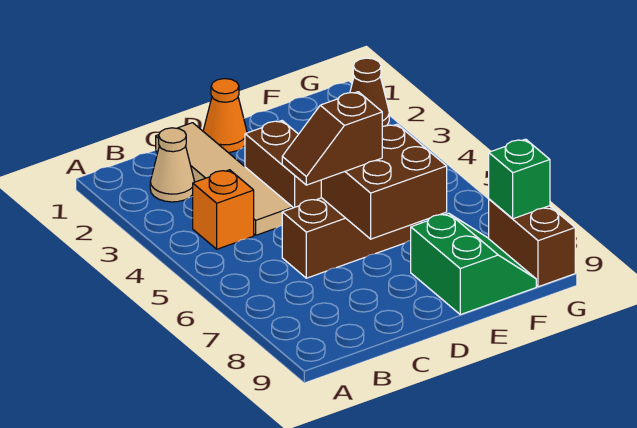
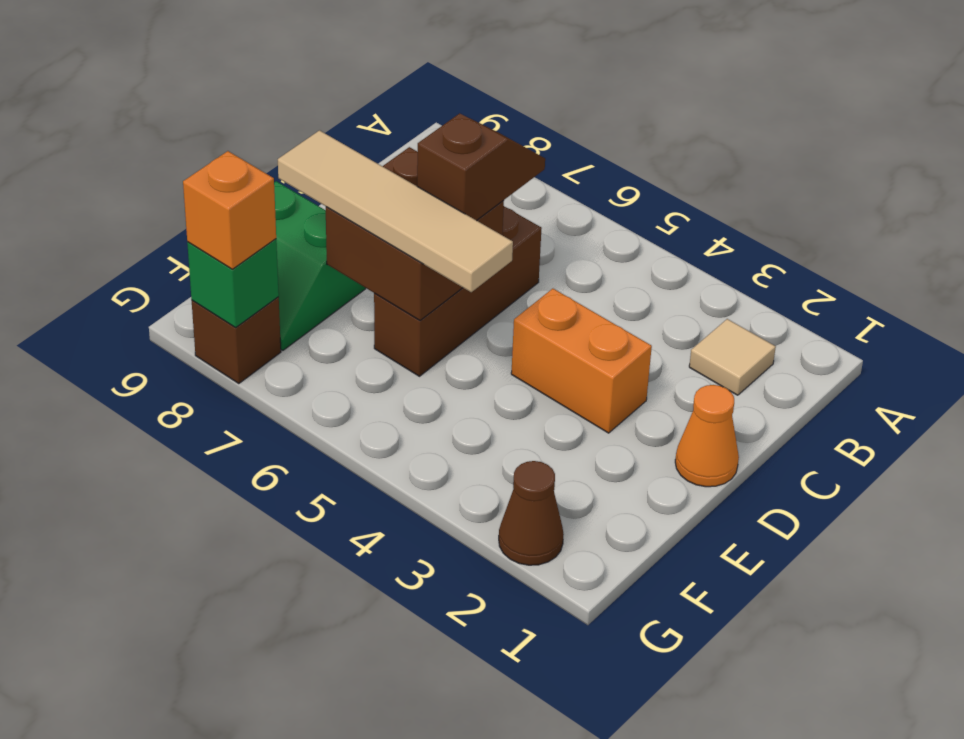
tan cone B2 level 1 -> tan tile B2 level 1
orange brick B4 level 1 -> orange brick G8 level 3
tan tile C1:C4 level 1 -> tan tile E5:E8 level 3
brown brick D3:D4 level 1 -> orange brick D3:D4 level 1
brown brick G8:G9 level 1 -> brown brick G8 level 1

